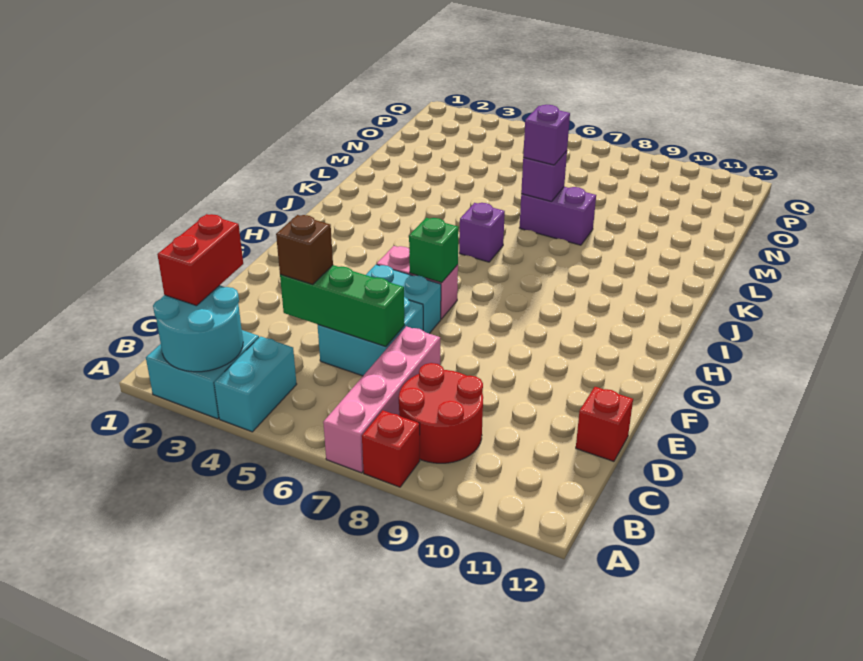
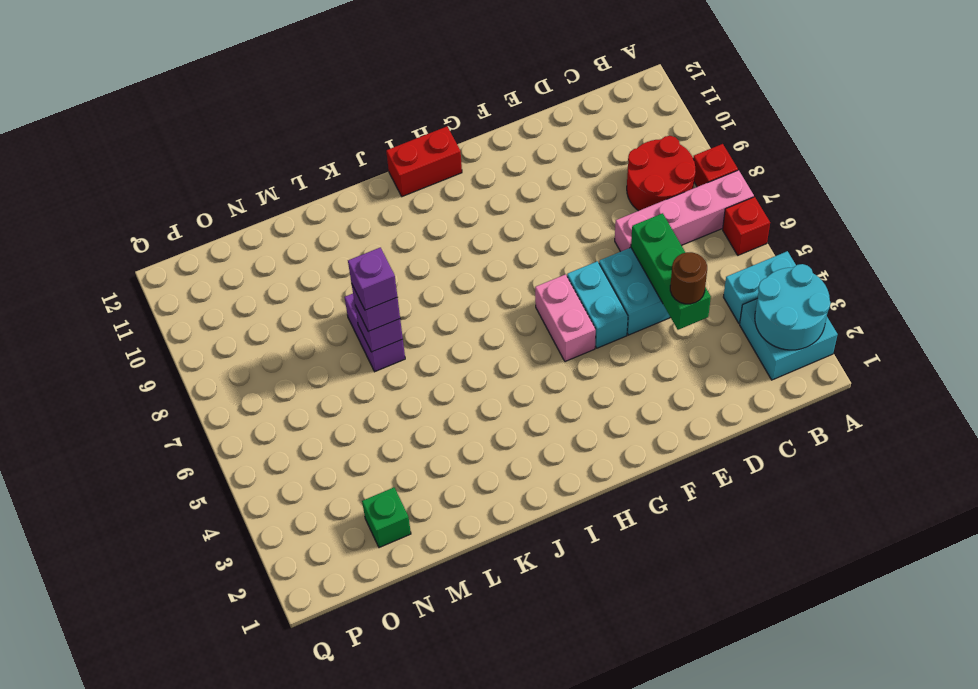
red brick B2:C2 level 3 -> red brick H12:I12 level 1
brown brick D4 level 3 -> brown round brick D4 level 3
red brick D12 level 1 -> red brick A6 level 1
green brick G6 level 2 -> green brick N2 level 1
purple brick J6 level 1 -> purple brick L7 level 4

